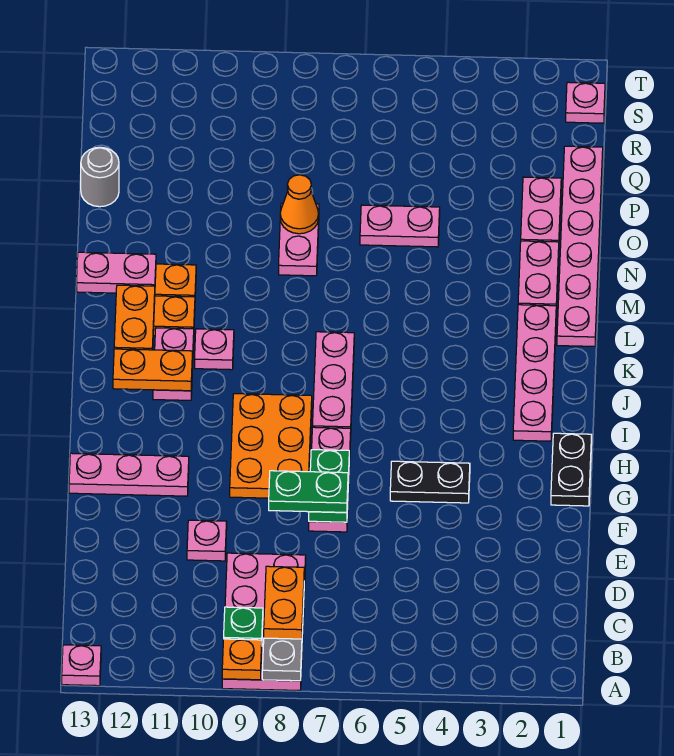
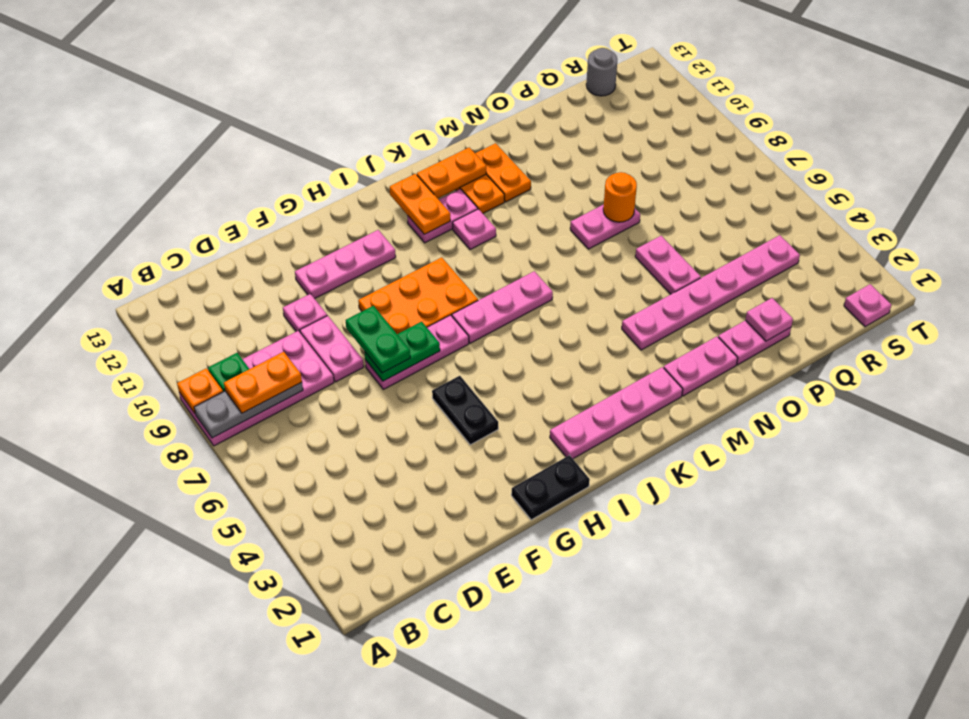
pink plate A13 level 1 -> pink plate P2 level 2
pink plate G11:G13 level 1 -> pink plate F11:H11 level 1
pink plate L1:Q1 level 1 -> pink plate M4:R4 level 1
pink plate M12:M13 level 2 -> pink plate E8:E9 level 1
orange cone O8 level 2 -> orange round brick O8 level 2
grey round brick P13 level 1 -> grey round brick R13 level 1

